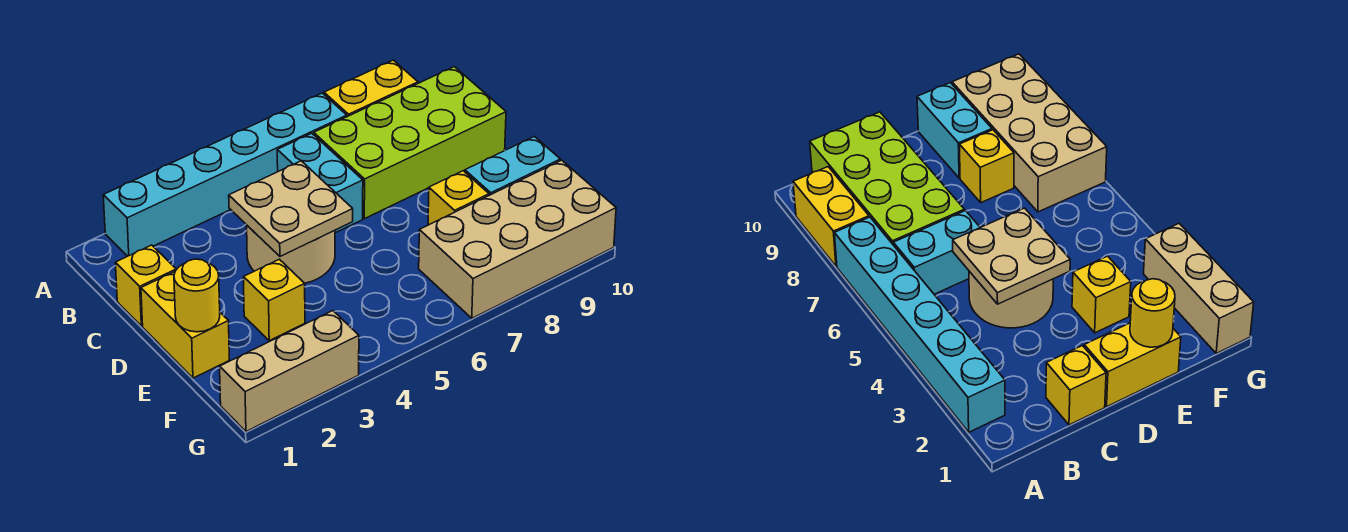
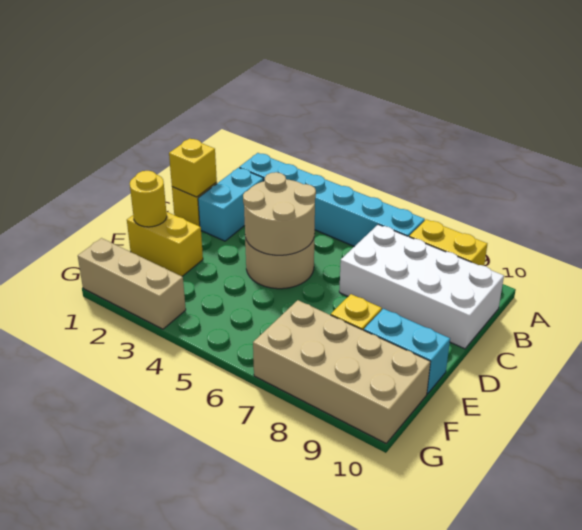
cyan brick B6:C6 level 1 -> cyan brick B2:C2 level 1
lime brick B7:C10 level 1 -> white brick B7:C10 level 1
tan plate C4:D5 level 2 -> tan round brick C4:D5 level 2
yellow brick D1:E1 level 1 -> yellow brick E1:E2 level 1
yellow brick E3 level 1 -> yellow brick C1 level 2

